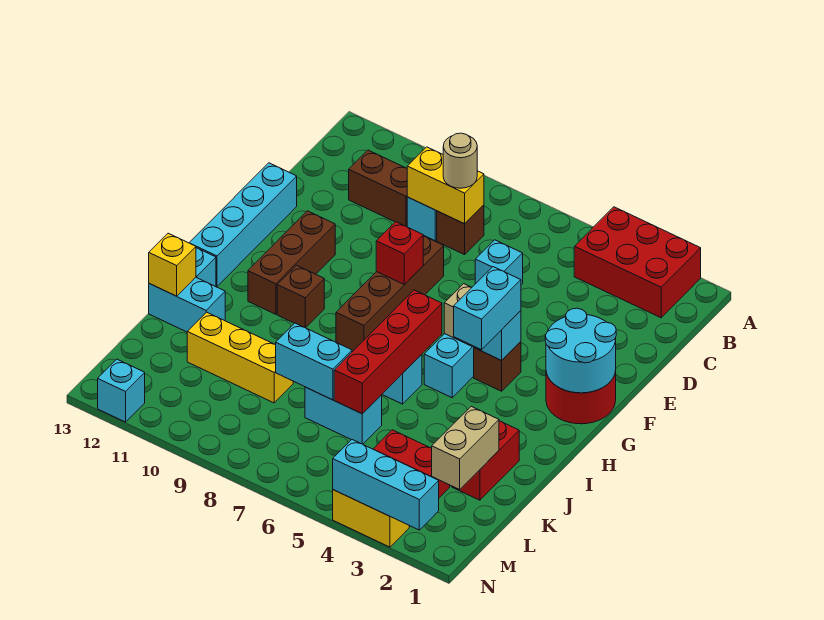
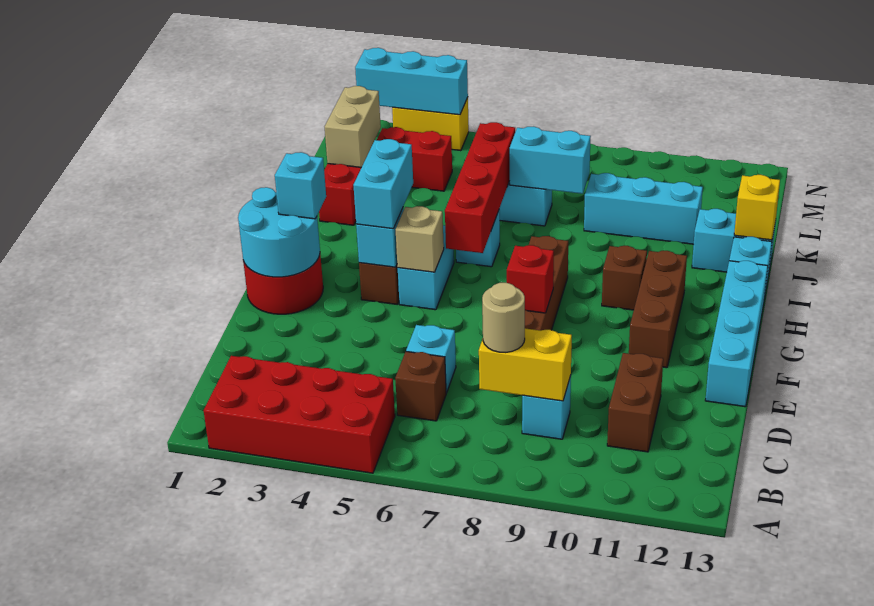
red brick A2:B4 level 1 -> red brick A2:B5 level 1
brown brick C8 level 1 -> brown brick C6 level 1
brown brick C10:C11 level 1 -> brown brick C11:D11 level 1
yellow brick K9:K11 level 1 -> cyan brick K9:K11 level 1
cyan brick N12 level 1 -> cyan brick G2 level 3

